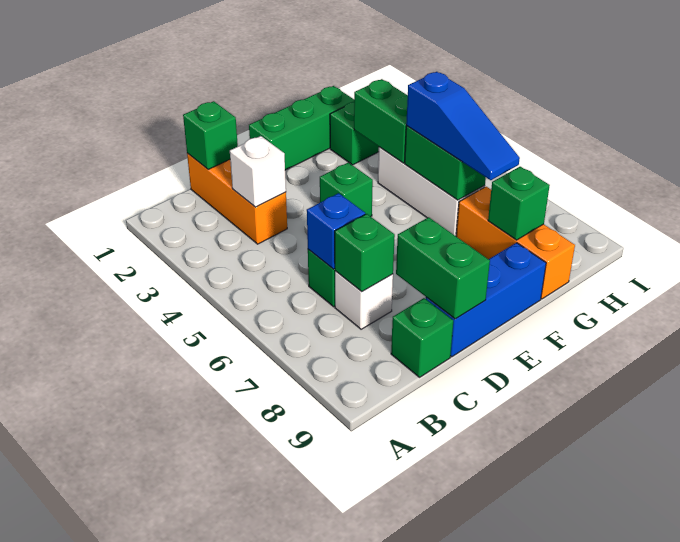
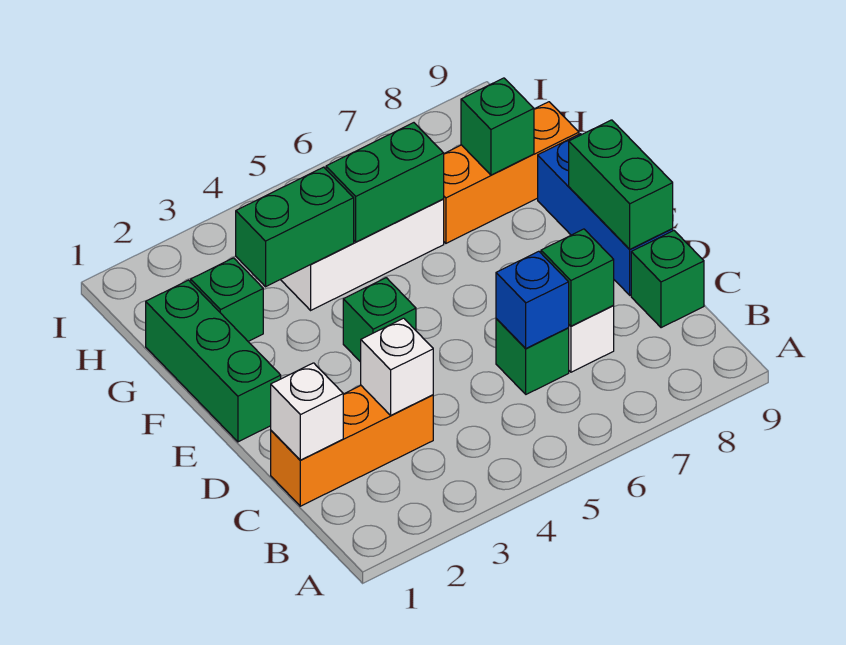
green brick C1 level 2 -> white brick C1 level 2
green brick D8:D9 level 2 -> green brick D9:E9 level 2
blue slope G5:G7 level 3 top 5 -> none

